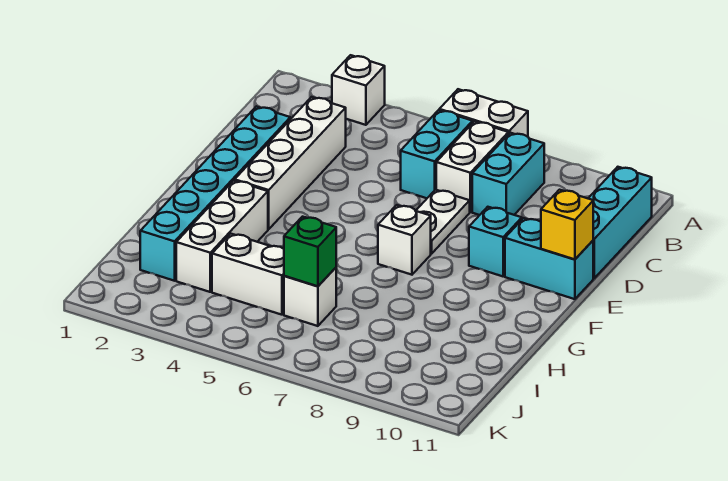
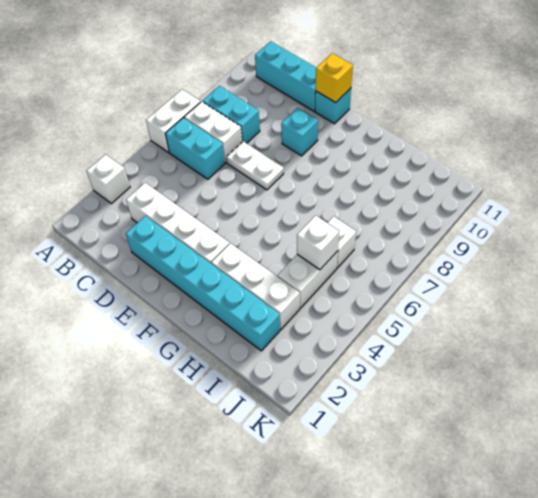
cyan brick E10:E11 level 1 -> cyan brick E11 level 1
white brick F7 level 1 -> white brick I5 level 2
green brick I6 level 2 -> none

